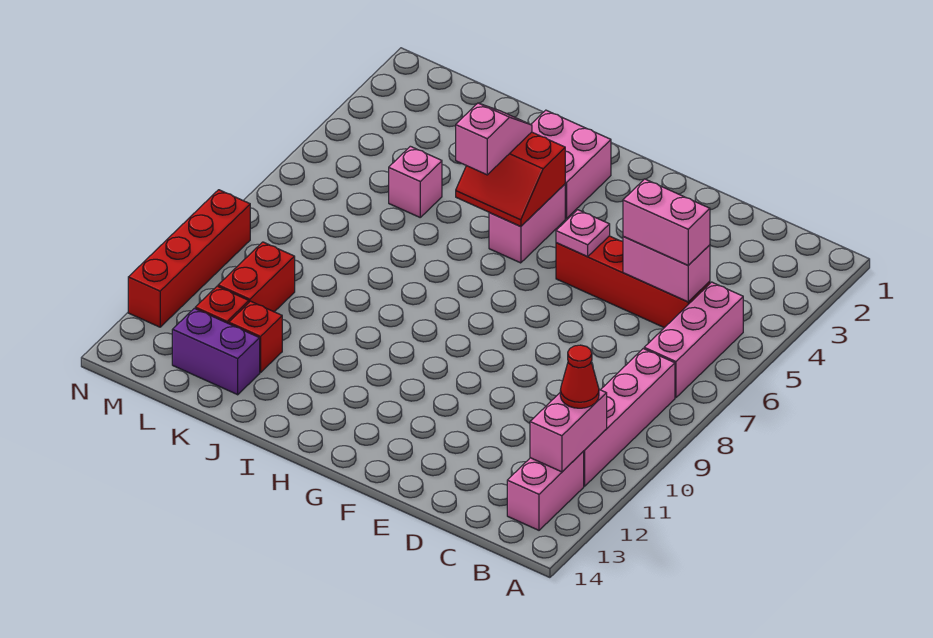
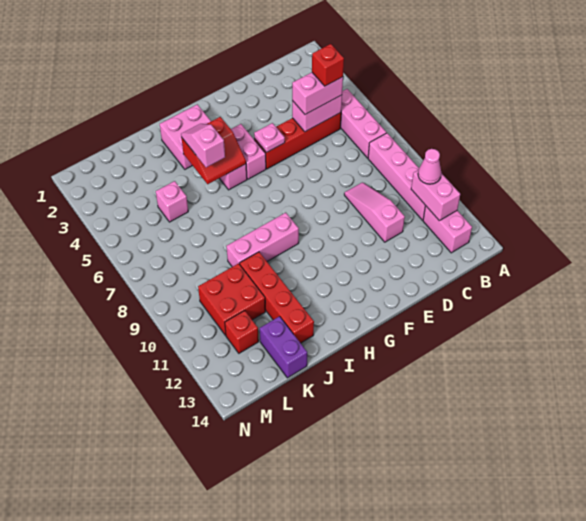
red cone B11 level 3 -> pink cone B11 level 3
none -> pink slope D9:D11 level 1 top 11
none -> pink brick G4:G5 level 1
none -> pink brick H9:J9 level 1
red brick K12 level 1 -> red brick C5 level 4
purple brick K13:L13 level 1 -> purple brick K13:K14 level 1
red brick L10:L11 level 1 -> red brick K10:L11 level 1
red brick N9:N12 level 1 -> red brick J10:J13 level 1

